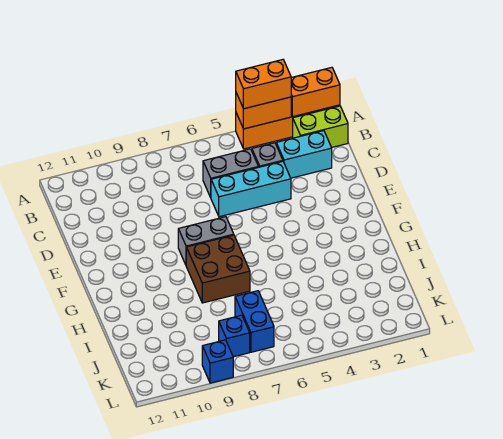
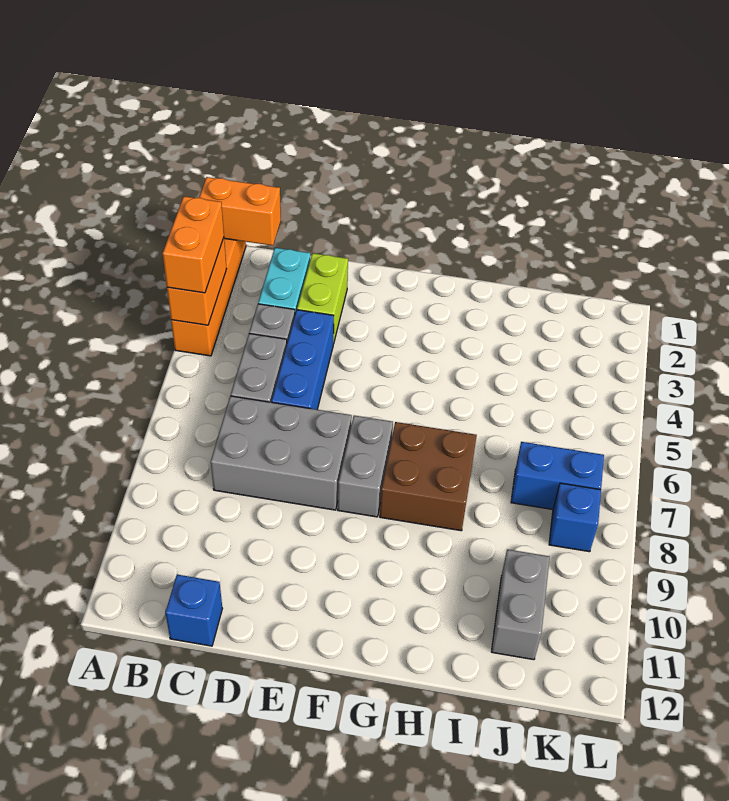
orange brick A1:A2 level 2 -> orange brick A1:B1 level 2
lime brick B1:B2 level 1 -> lime brick D2:D3 level 1
none -> grey brick C7:E8 level 1
cyan brick D4:D6 level 1 -> blue brick D4:D6 level 1
none -> grey brick J10:J11 level 1
blue brick L9 level 1 -> blue brick C12 level 1

